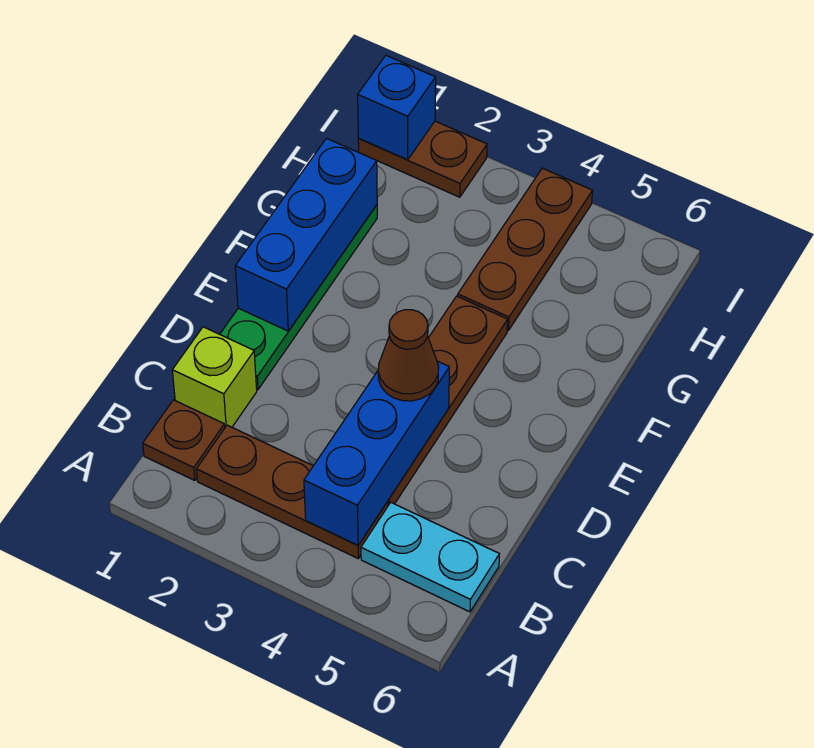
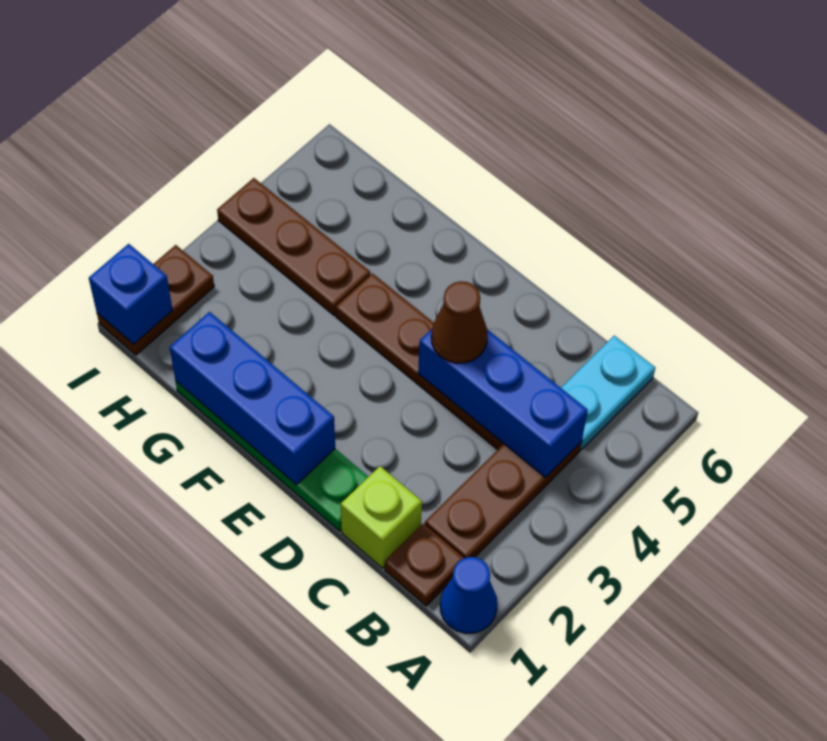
none -> blue cone A1 level 1

